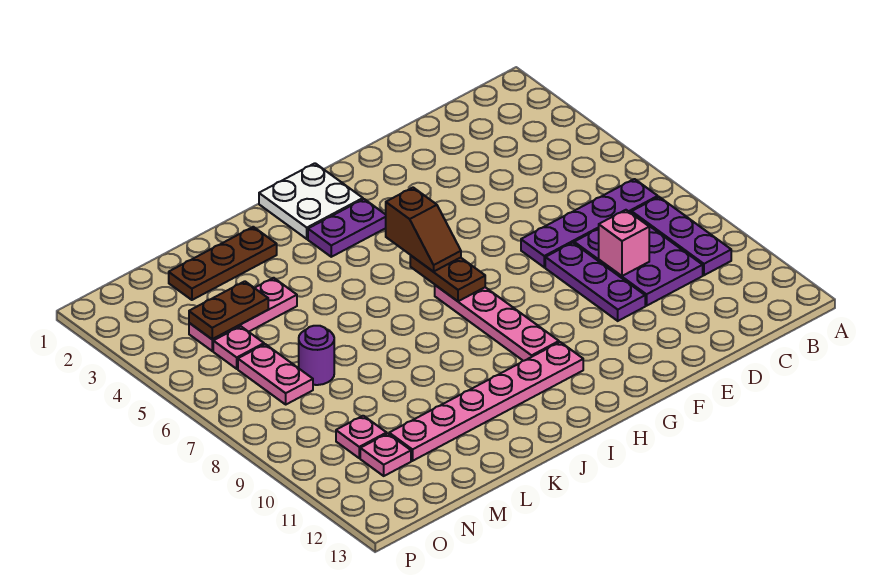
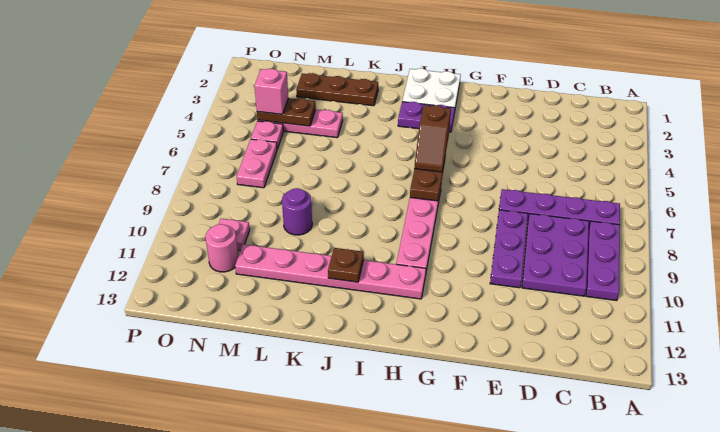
pink brick D9 level 2 -> pink brick N4 level 3
none -> brown plate J11 level 2
purple round brick M7 level 1 -> purple round brick L9 level 1
pink plate N11 level 1 -> pink round brick N11 level 1

